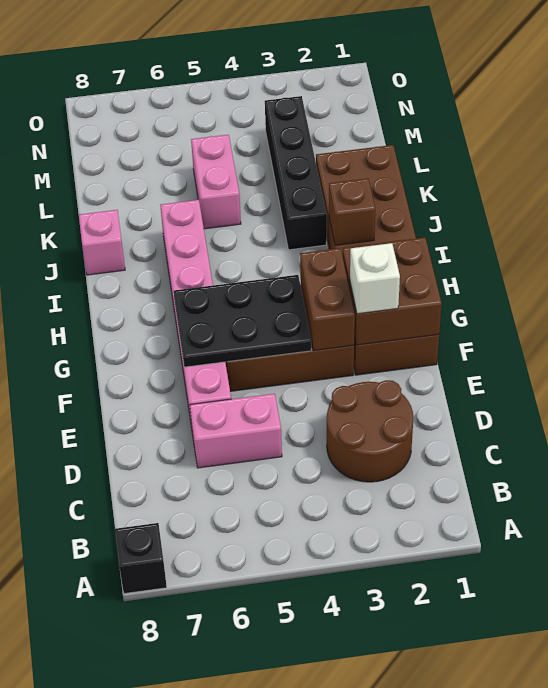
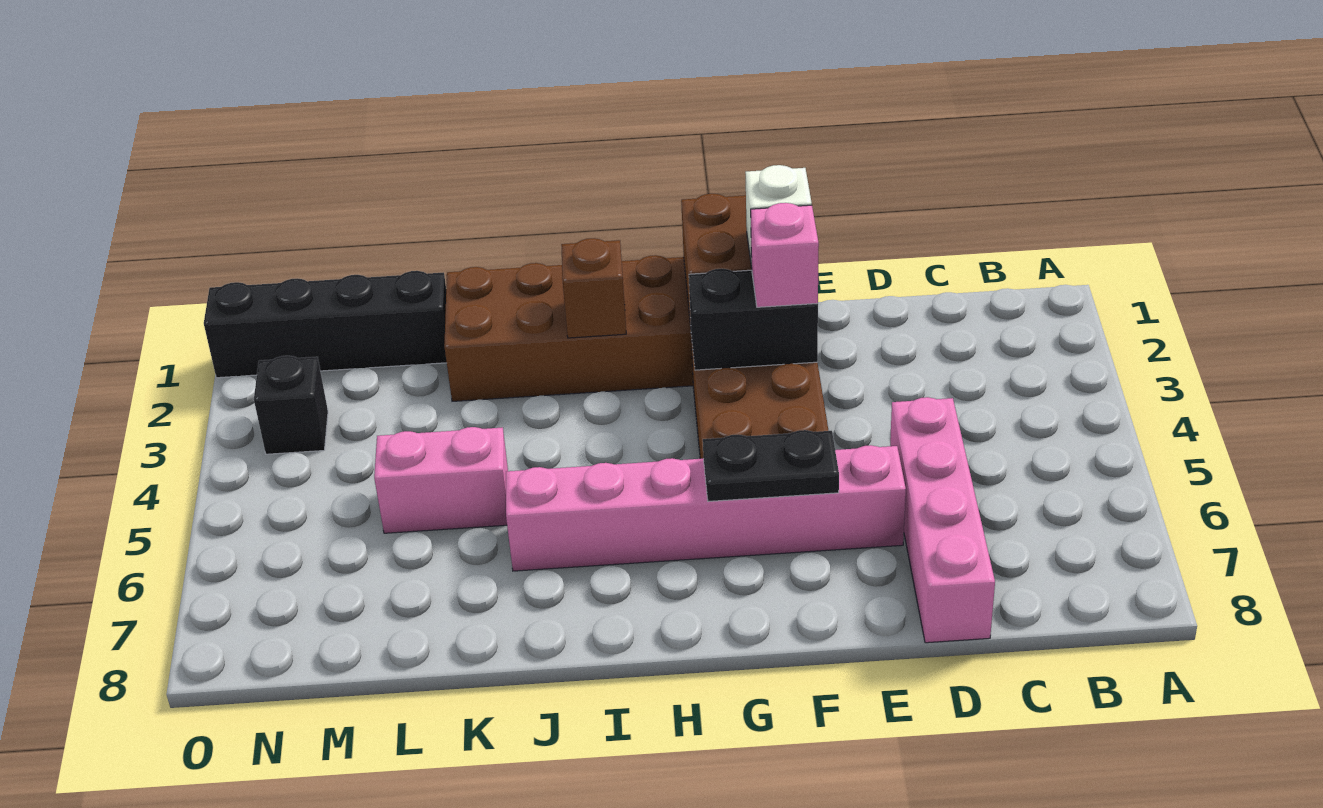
black brick A8 level 1 -> black brick N3 level 1
brown round brick C2:D3 level 1 -> none
pink brick D5:D6 level 1 -> pink brick D5:D8 level 1
brown brick F3:G3 level 2 -> black brick F3:G3 level 2
black plate F4:G6 level 2 -> black plate F6:G6 level 2
black brick J3:M3 level 1 -> black brick L1:O1 level 1
pink brick J8 level 1 -> pink brick F3 level 3

